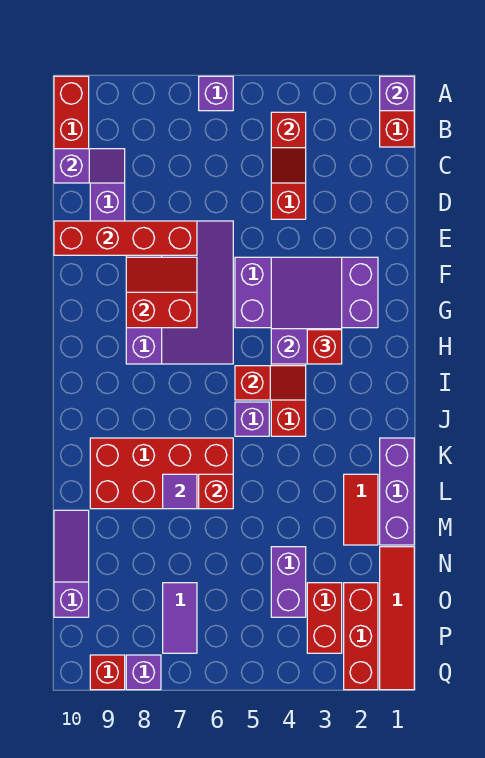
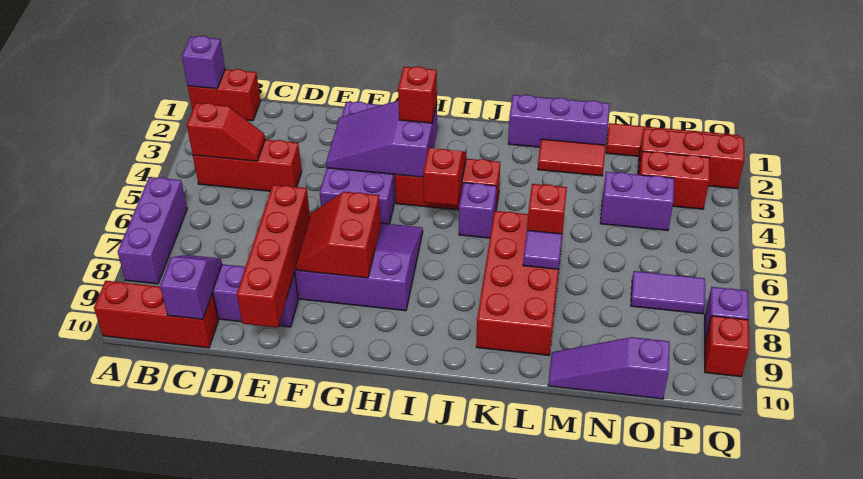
purple brick A6 level 1 -> purple brick A6:A8 level 1

